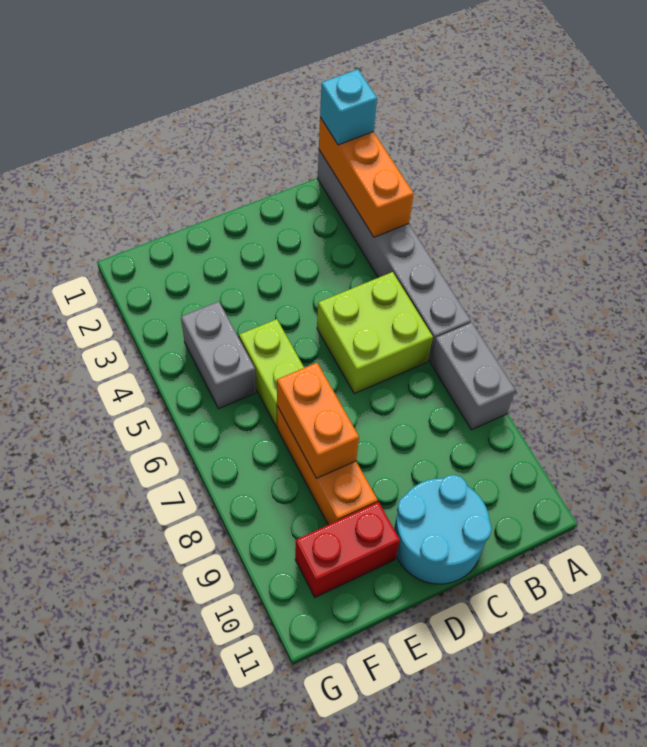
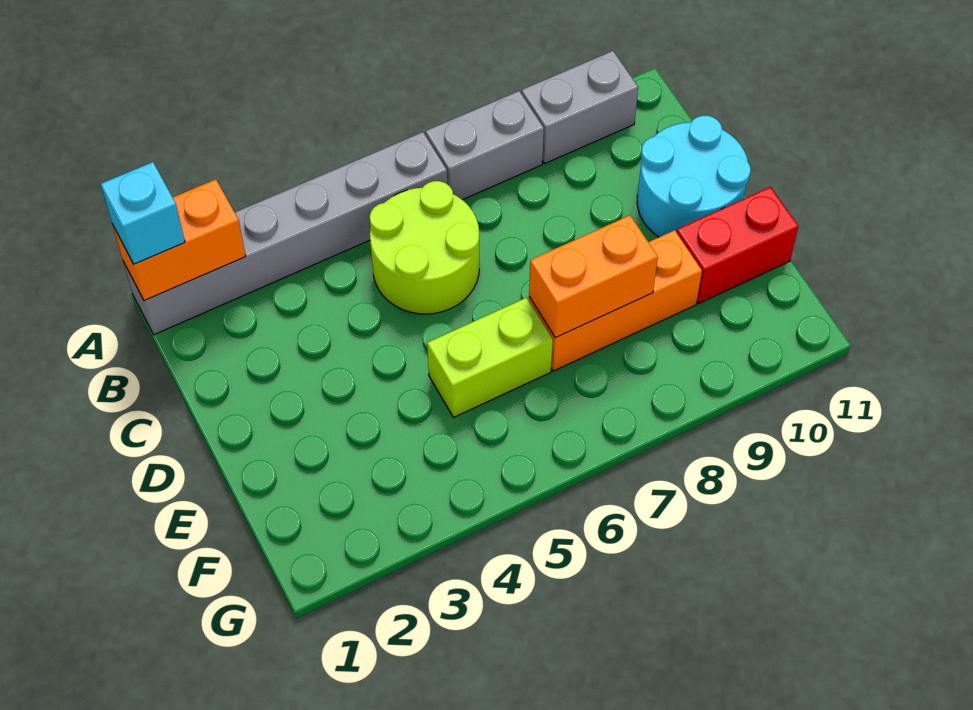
orange brick A1:A3 level 2 -> orange brick A1:A2 level 2
lime brick B5:C6 level 1 -> lime round brick B5:C6 level 1
red brick E10:F10 level 1 -> red brick E10:E11 level 1
grey brick F4:F5 level 1 -> grey brick A9:A10 level 1

